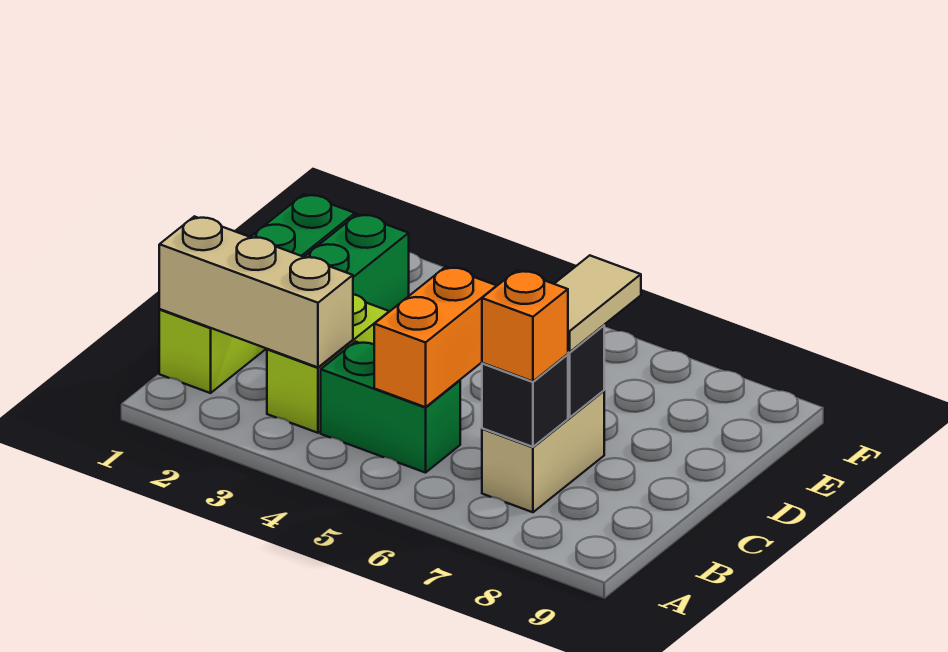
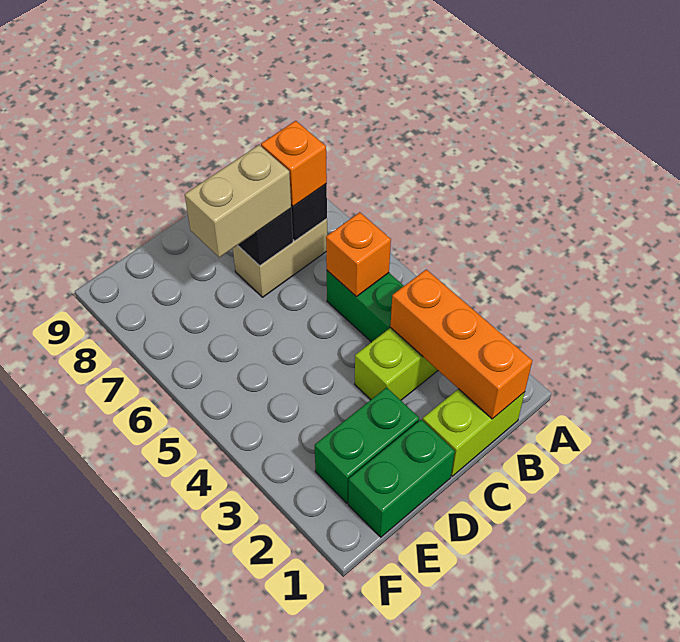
tan brick B1:B3 level 2 -> orange brick B1:B3 level 2
orange brick B5:C5 level 2 -> orange brick B5 level 2
tan tile C7:D7 level 3 -> tan brick C7:D7 level 3

